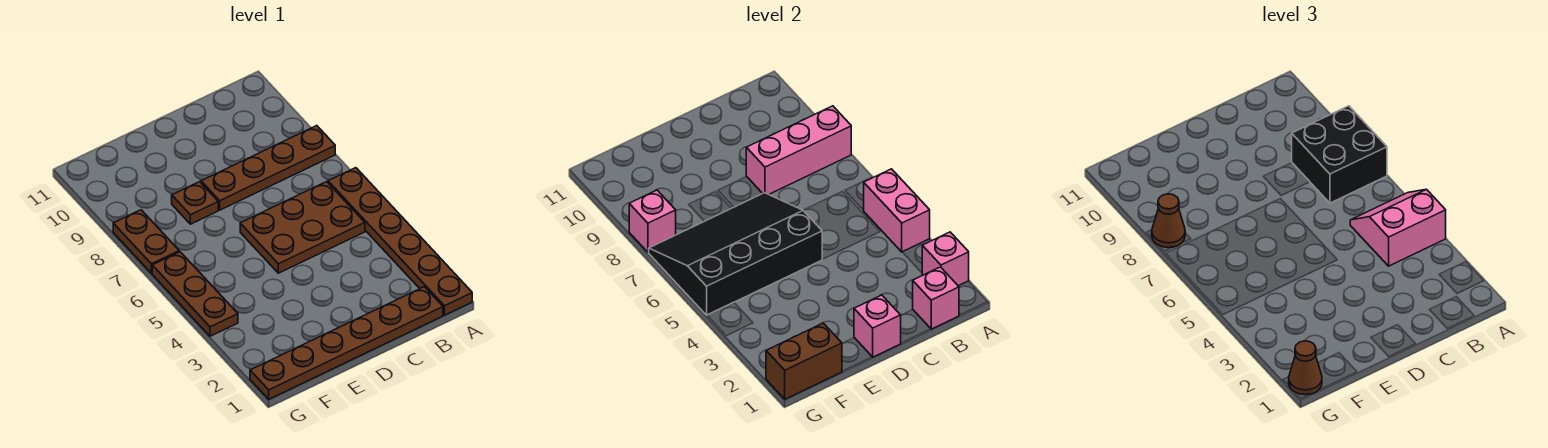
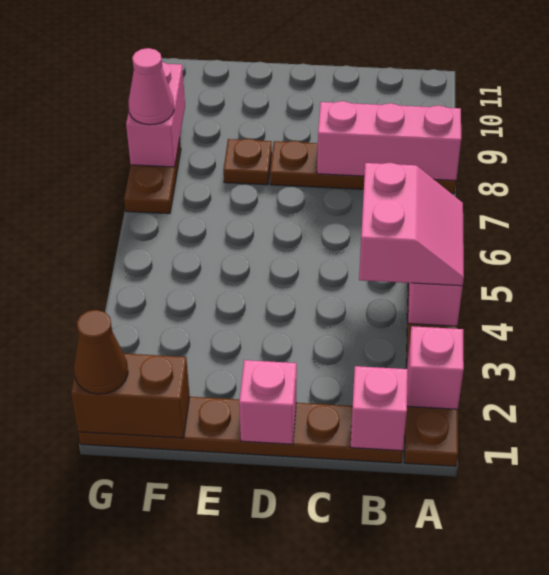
pink slope A4:B5 level 3 top 4 -> pink slope A4:B5 level 3 top B
black brick A7:B8 level 3 -> none
brown plate B5:D6 level 1 -> none
black slope D5:G7 level 2 top 5 -> none
brown plate G4:G6 level 1 -> none
pink brick G8 level 2 -> pink brick G8:G9 level 2
brown cone G8 level 3 -> pink cone G8 level 3

